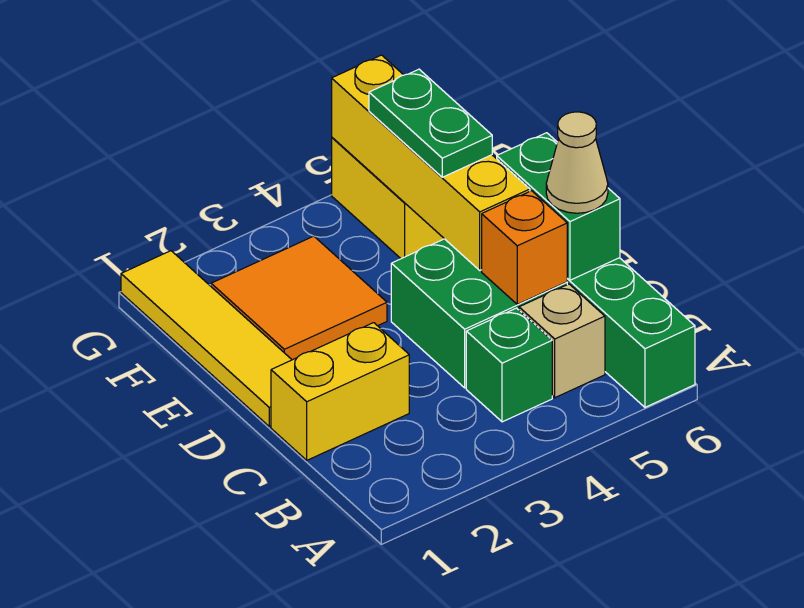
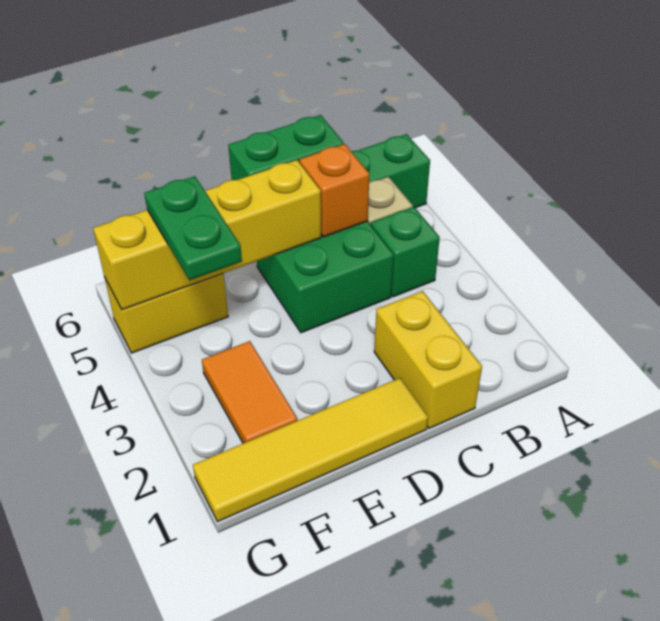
tan cone C6 level 3 -> none
orange tile E2:F3 level 1 -> orange tile F2:F3 level 1
green plate E5:F5 level 3 -> green plate F4:F5 level 3

